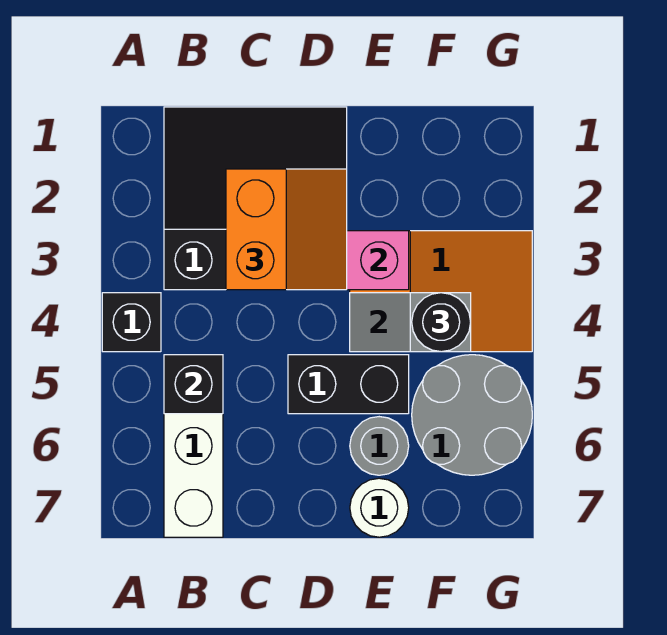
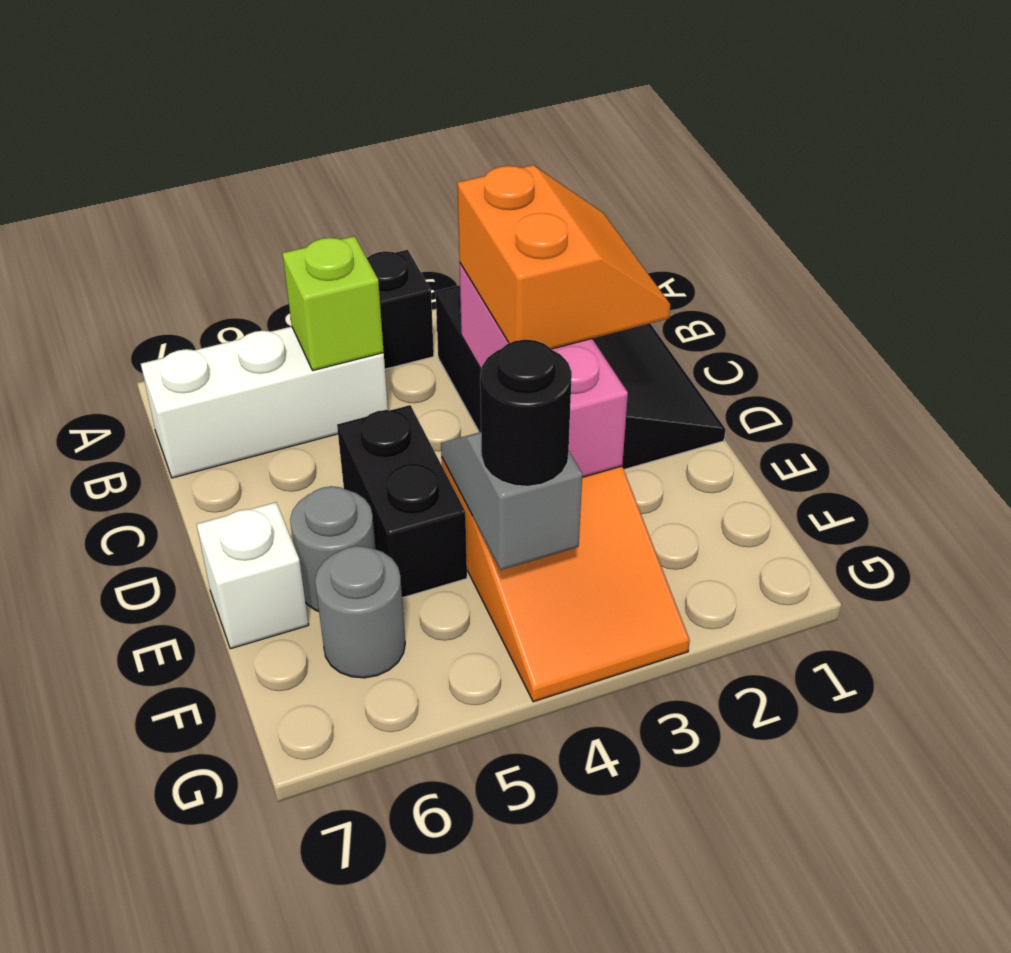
black brick B5 level 2 -> lime brick B5 level 2
orange slope C2:D3 level 3 top C -> orange slope C2:D3 level 3 top 3
white round brick E7 level 1 -> white brick E7 level 1
grey round brick F5:G6 level 1 -> grey round brick F6 level 1

